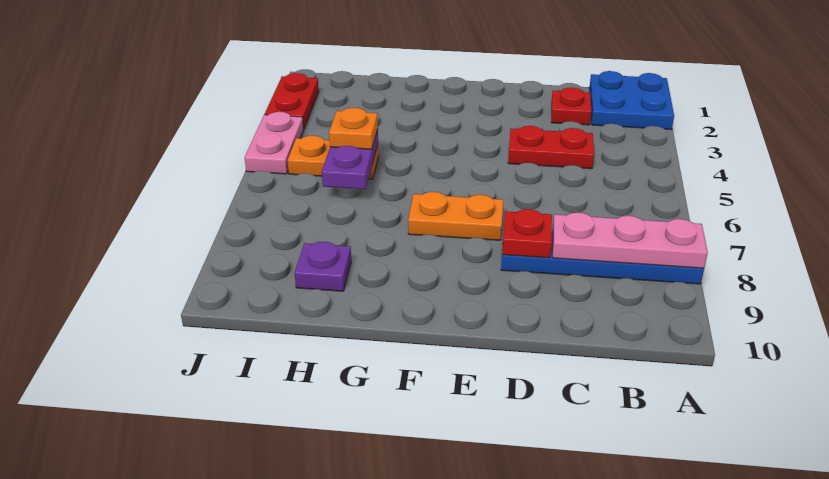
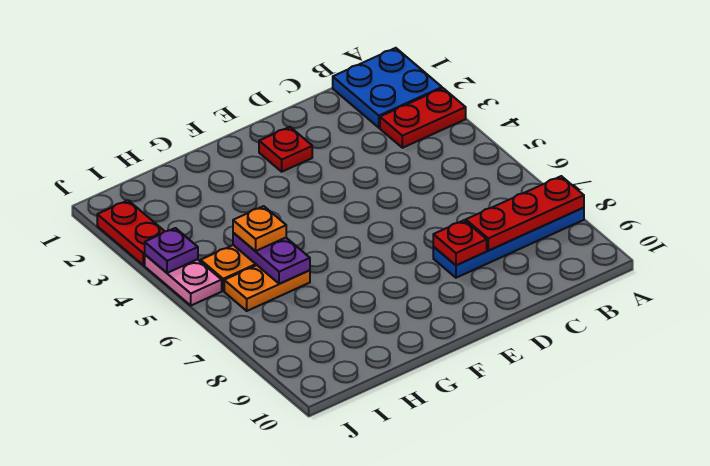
pink plate A8:C8 level 2 -> red plate A8:C8 level 2
red plate C2 level 1 -> red plate E2 level 1
red plate C4:D4 level 1 -> red plate A3:B3 level 1
orange plate E7:F7 level 1 -> orange plate H6:I6 level 1
purple plate H9 level 1 -> purple plate J4 level 2

